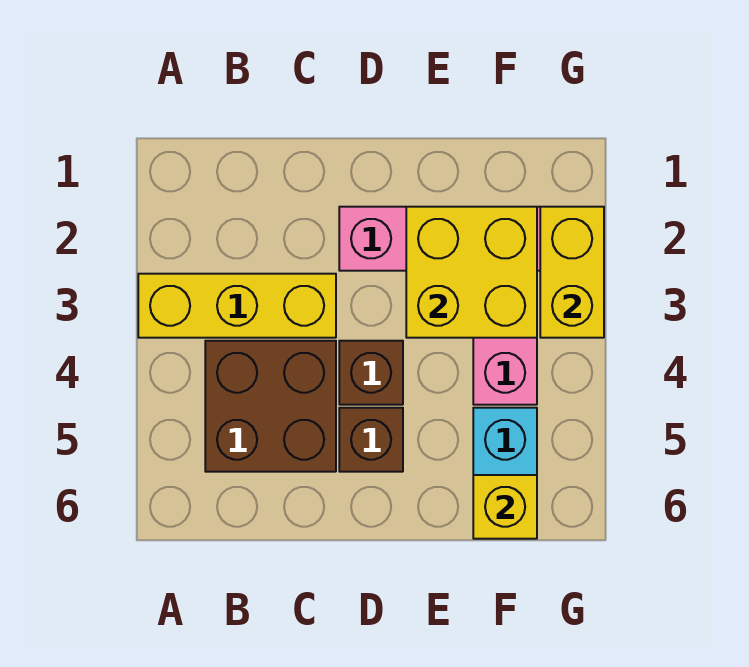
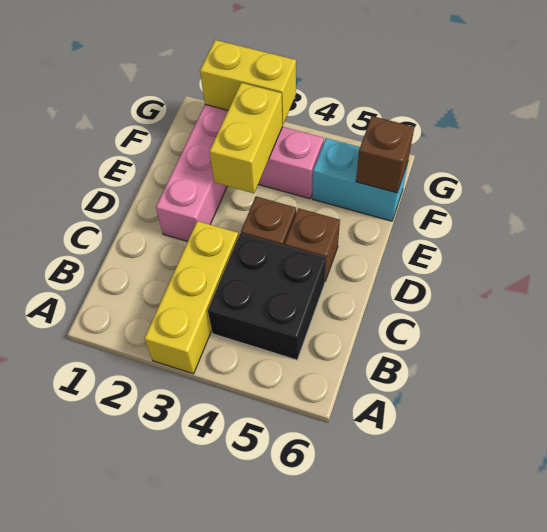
brown brick B4:C5 level 1 -> black brick B4:C5 level 1
yellow brick E2:F3 level 2 -> yellow brick E3:F3 level 2
yellow brick F6 level 2 -> brown brick F6 level 2

